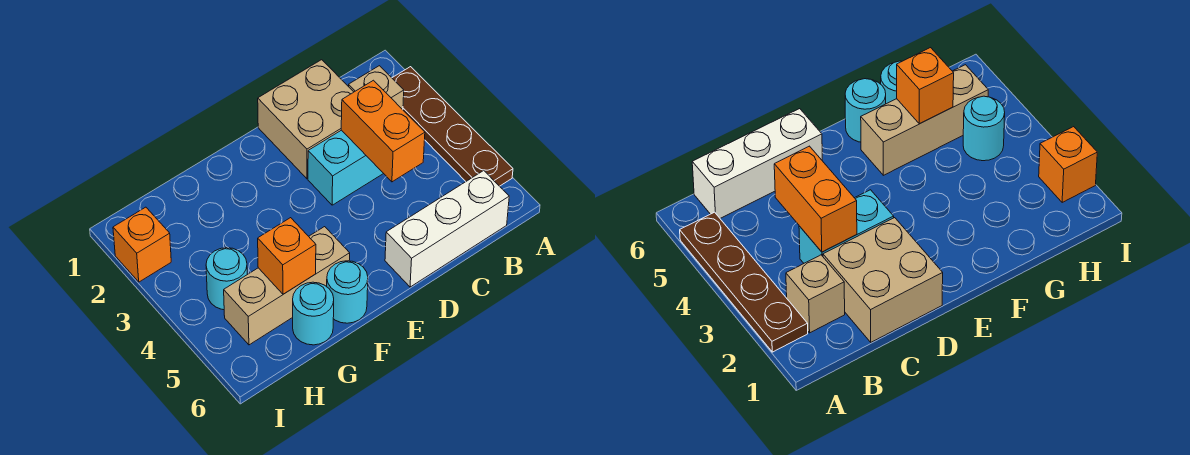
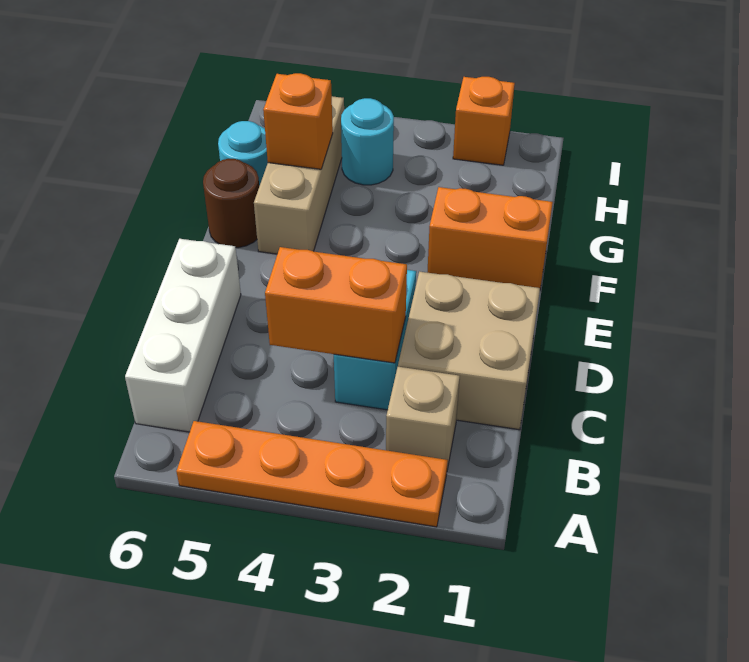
brown plate A2:A5 level 1 -> orange plate A2:A5 level 1
none -> orange brick F1:F2 level 1
cyan round brick F6 level 1 -> brown round brick F6 level 1

